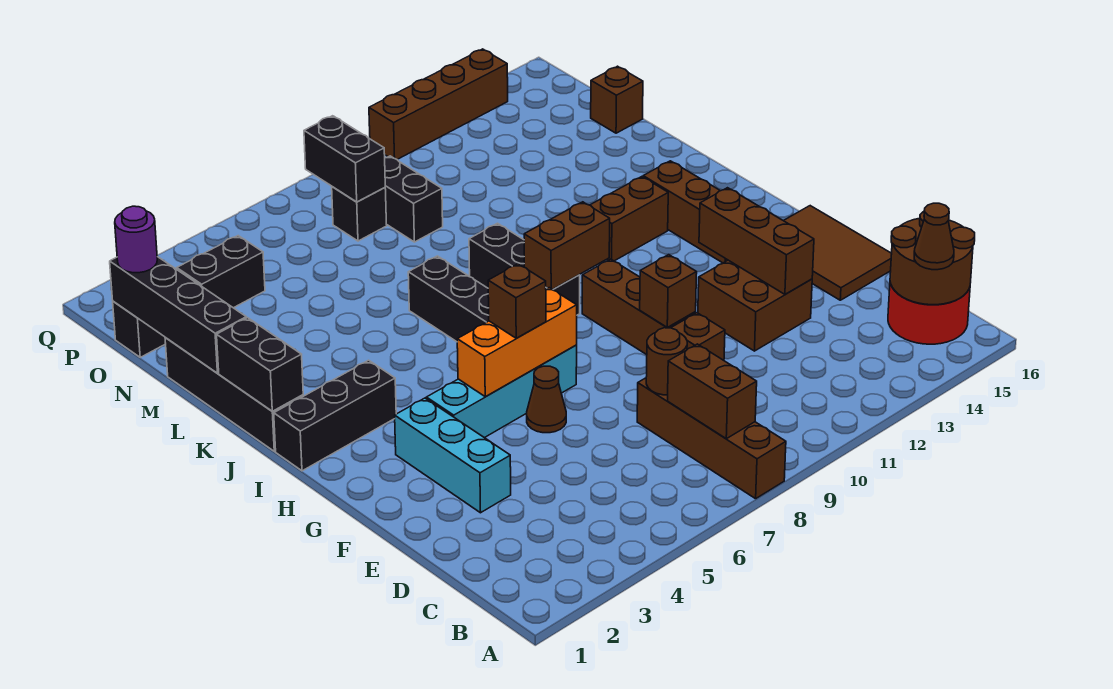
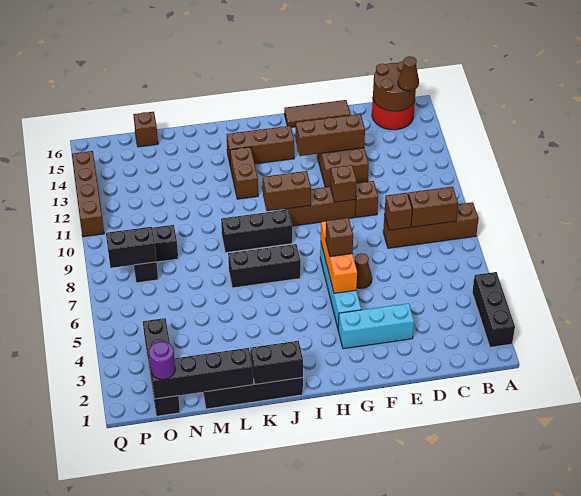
brown round brick D8 level 2 -> brown brick D8 level 2
brown tile E15:G16 level 1 -> brown tile E16:G16 level 1
black brick I1:I3 level 1 -> black brick A2:A4 level 1
brown brick I9:I10 level 2 -> brown brick H10:I10 level 2

